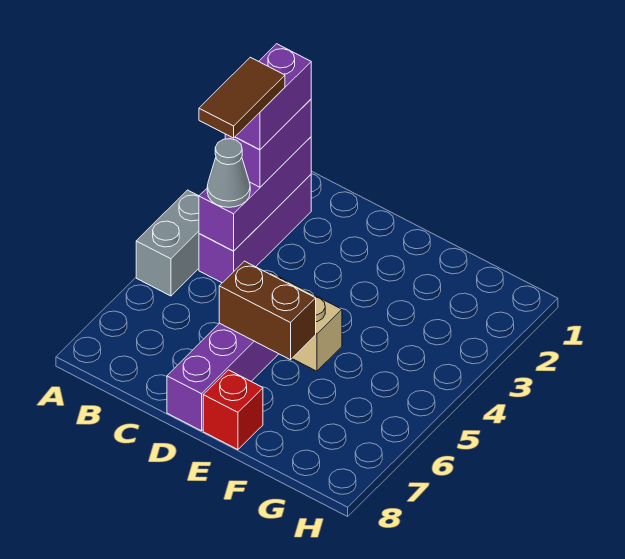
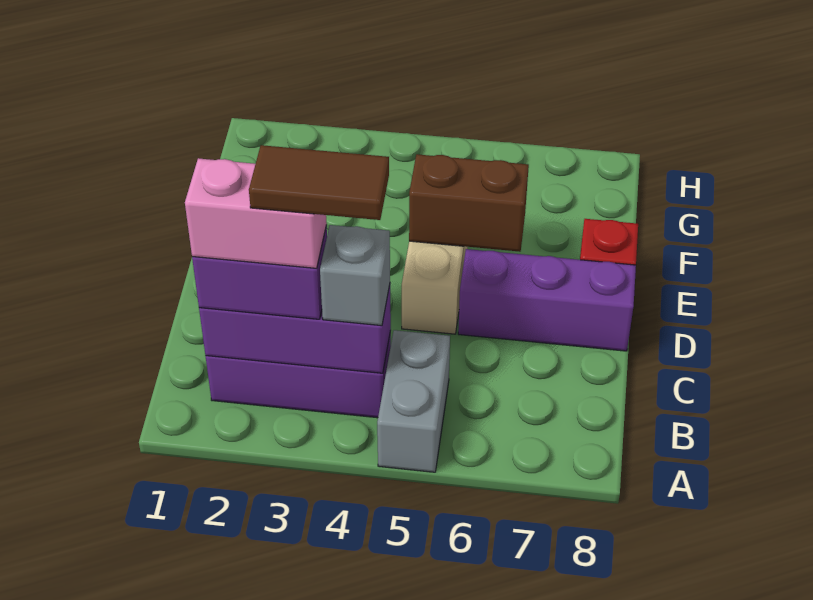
grey brick A4:A5 level 1 -> grey brick A5:B5 level 1
purple brick B2:B3 level 4 -> pink brick B2:B3 level 4
grey cone B4 level 3 -> grey brick B4 level 3
brown brick D6:E6 level 2 -> brown brick E5:E6 level 2

